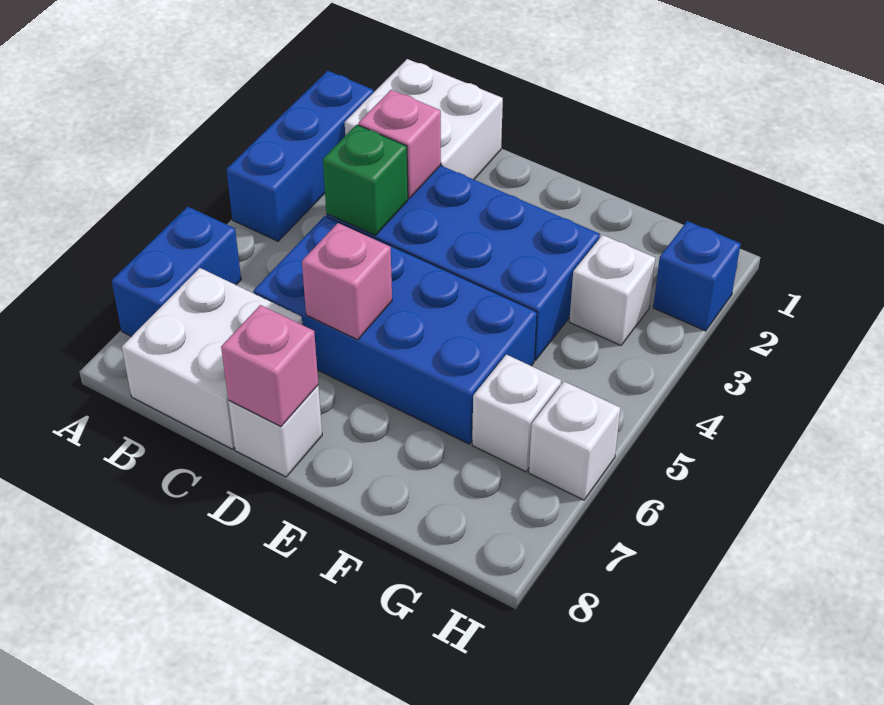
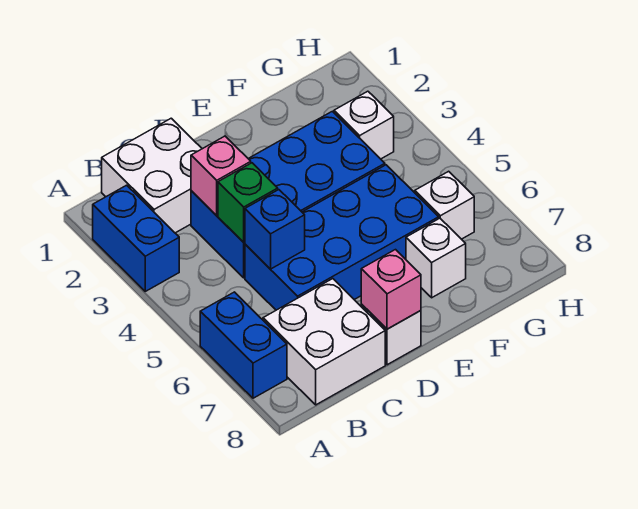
blue brick A2:A4 level 1 -> blue brick A2:A3 level 1
pink brick D6 level 2 -> none
blue brick H2 level 1 -> blue brick C5 level 2
white brick H6 level 1 -> white brick F7 level 1

